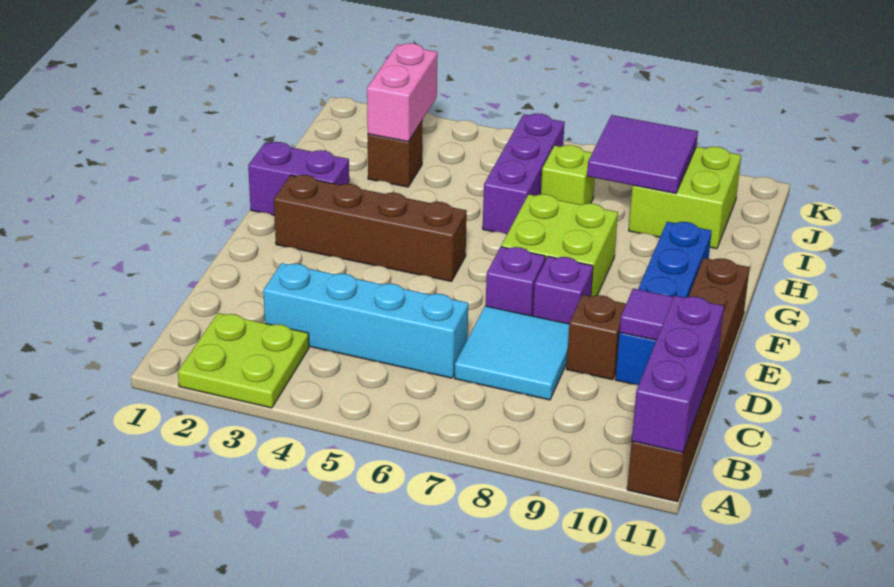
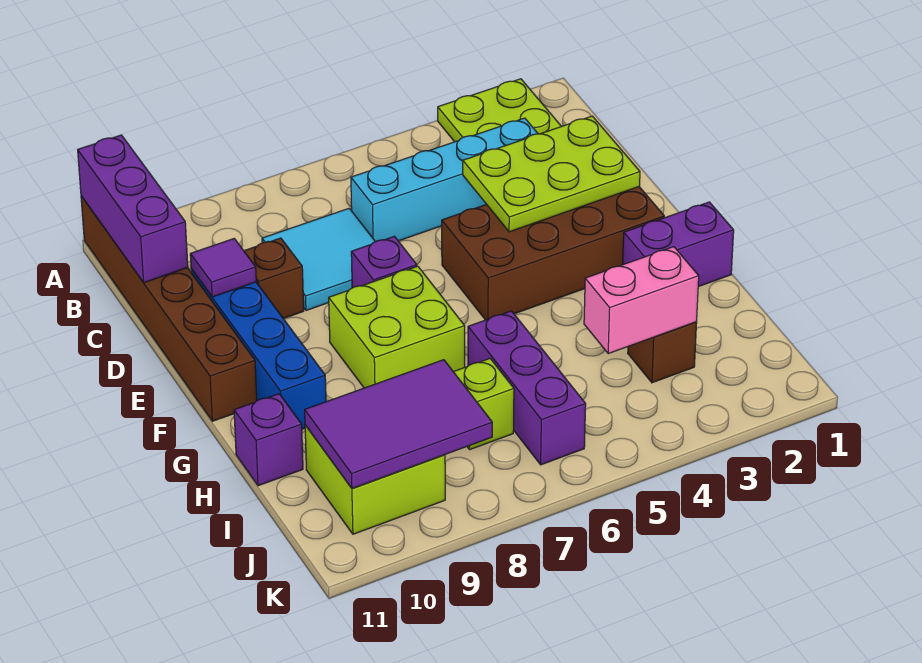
none -> lime plate D2:E4 level 2
purple brick E8 level 1 -> purple brick H11 level 1
brown brick F2:F5 level 1 -> brown brick E2:F5 level 1
pink brick I3:J3 level 2 -> pink brick I3:I4 level 2
purple tile I8:J9 level 2 -> purple tile I8:J10 level 2

